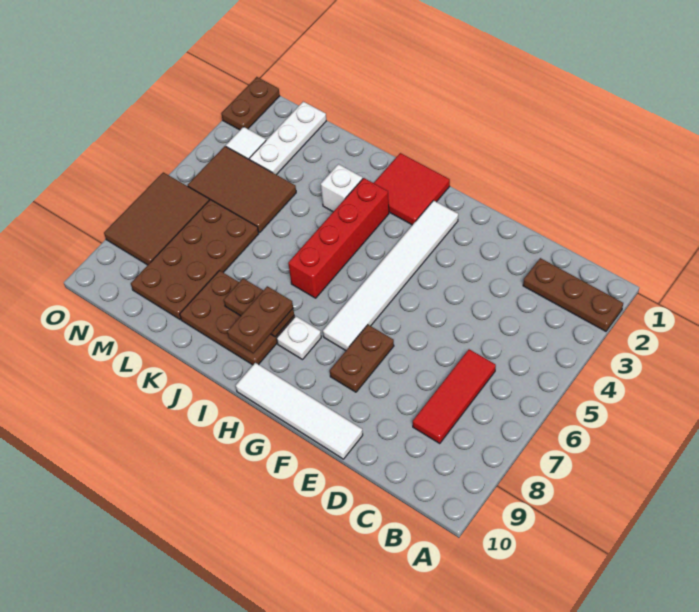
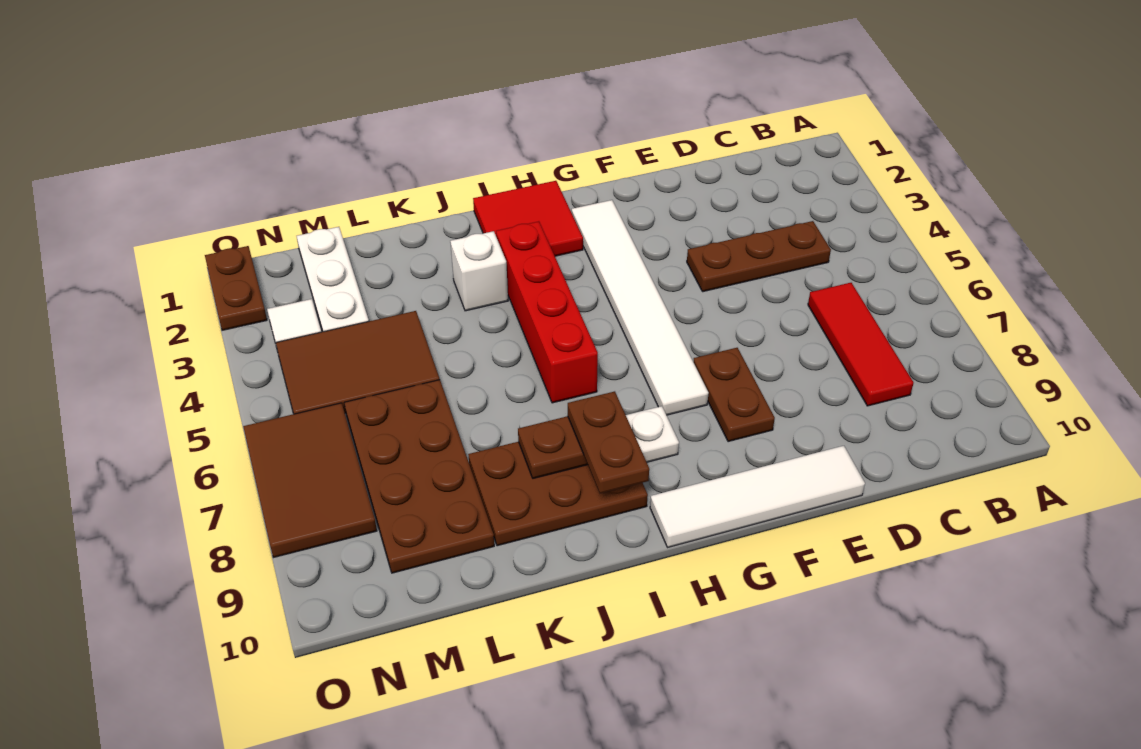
brown plate A2:C2 level 1 -> brown plate C4:E4 level 1

